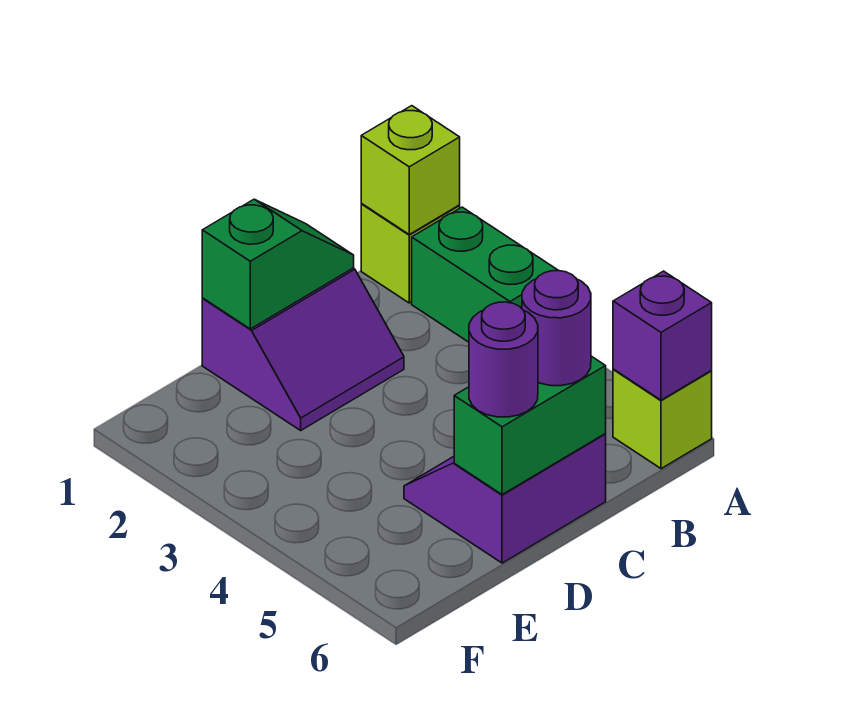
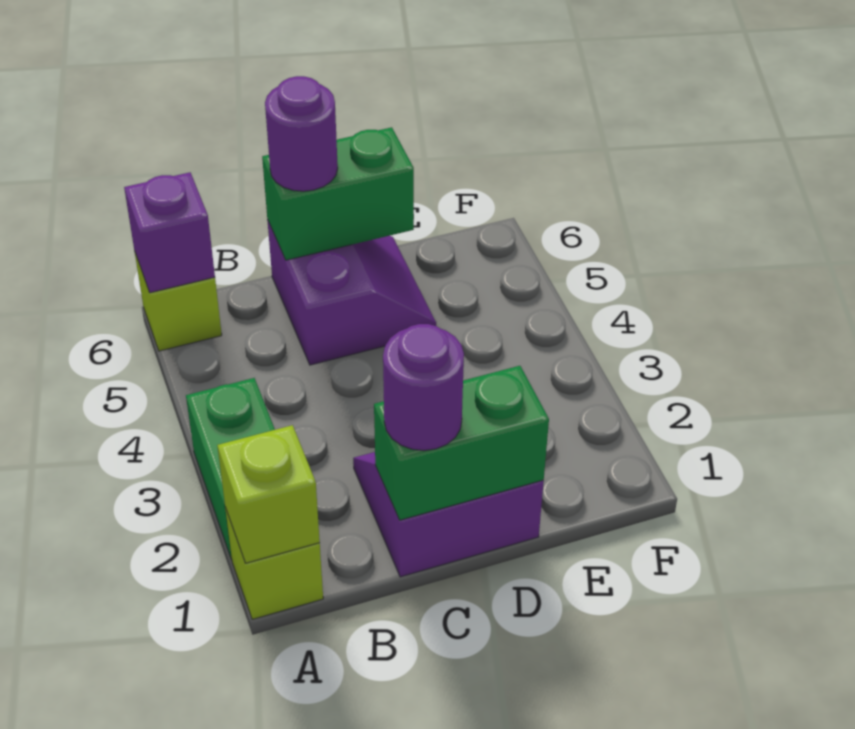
green slope C1:D1 level 2 top D -> green brick C1:D1 level 2
purple slope C5:D6 level 1 top 6 -> purple slope C5:D6 level 1 top C
purple round brick D6 level 3 -> purple round brick C1 level 3

